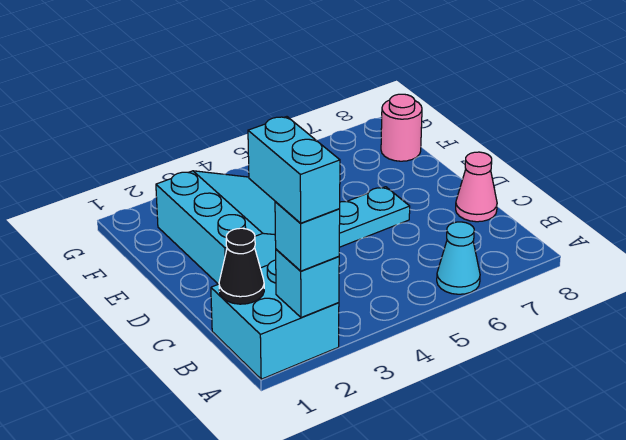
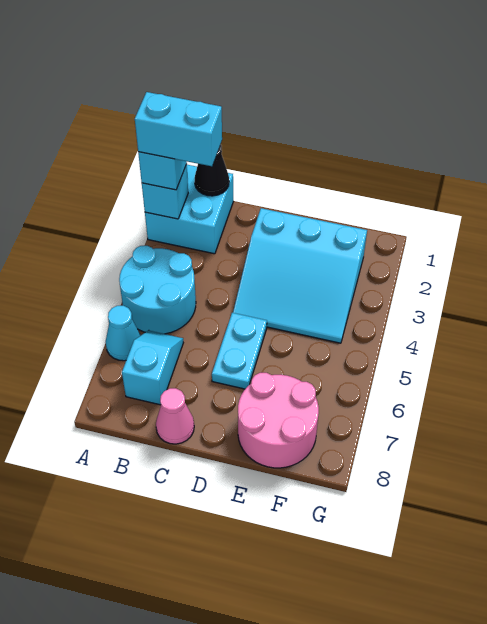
none -> cyan round brick A4:B5 level 1
none -> cyan slope B6:B7 level 1 top 7
pink round brick F8 level 1 -> pink round brick E7:F8 level 1

